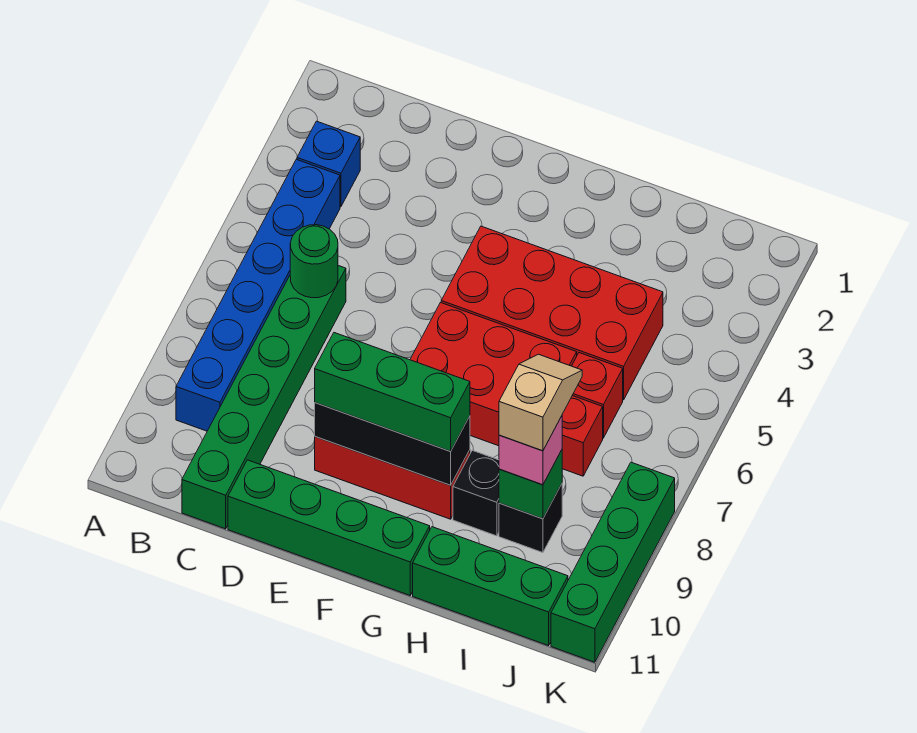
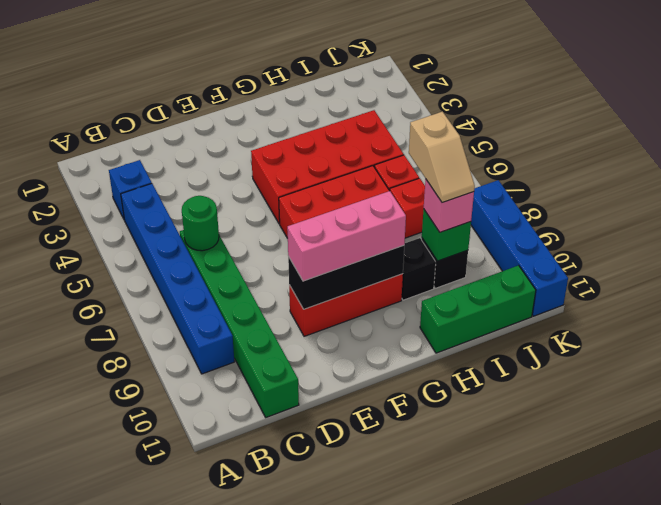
green brick D11:G11 level 1 -> none
green brick E9:G9 level 3 -> pink brick E9:G9 level 3
tan slope I8:I9 level 4 top 9 -> tan slope I8:I9 level 4 top 8
green brick K8:K11 level 1 -> blue brick K8:K11 level 1

